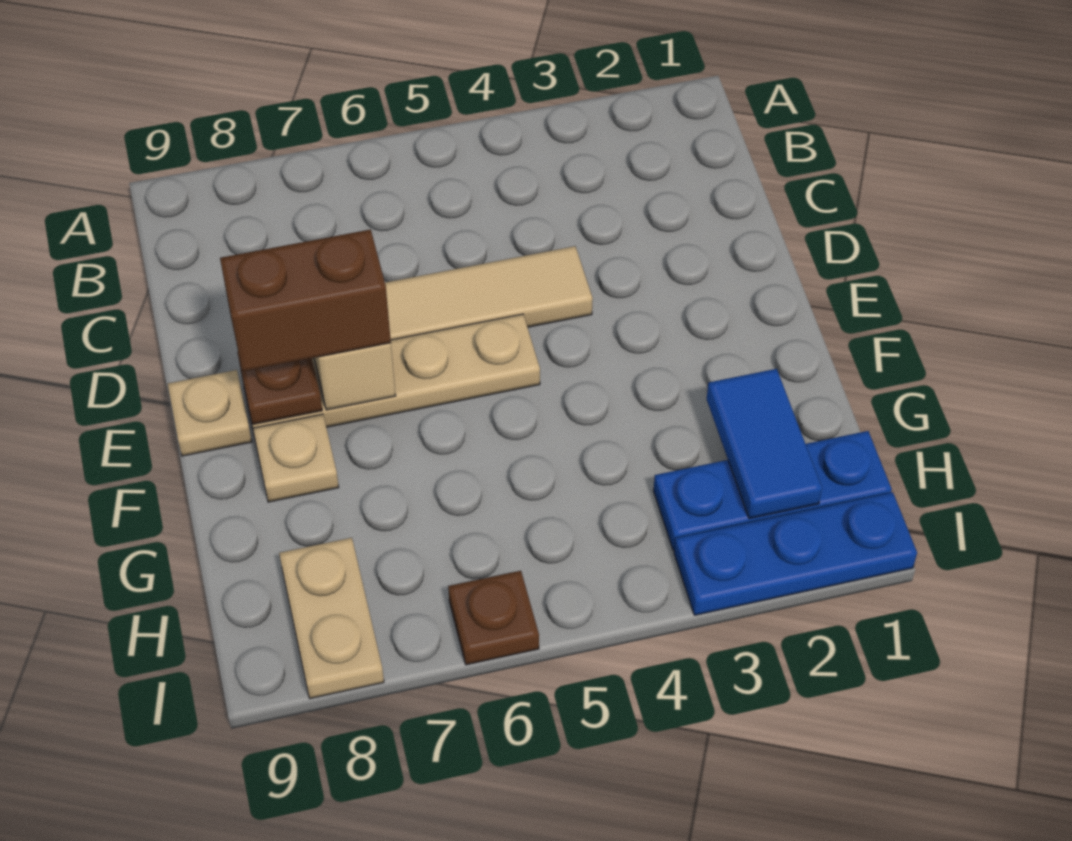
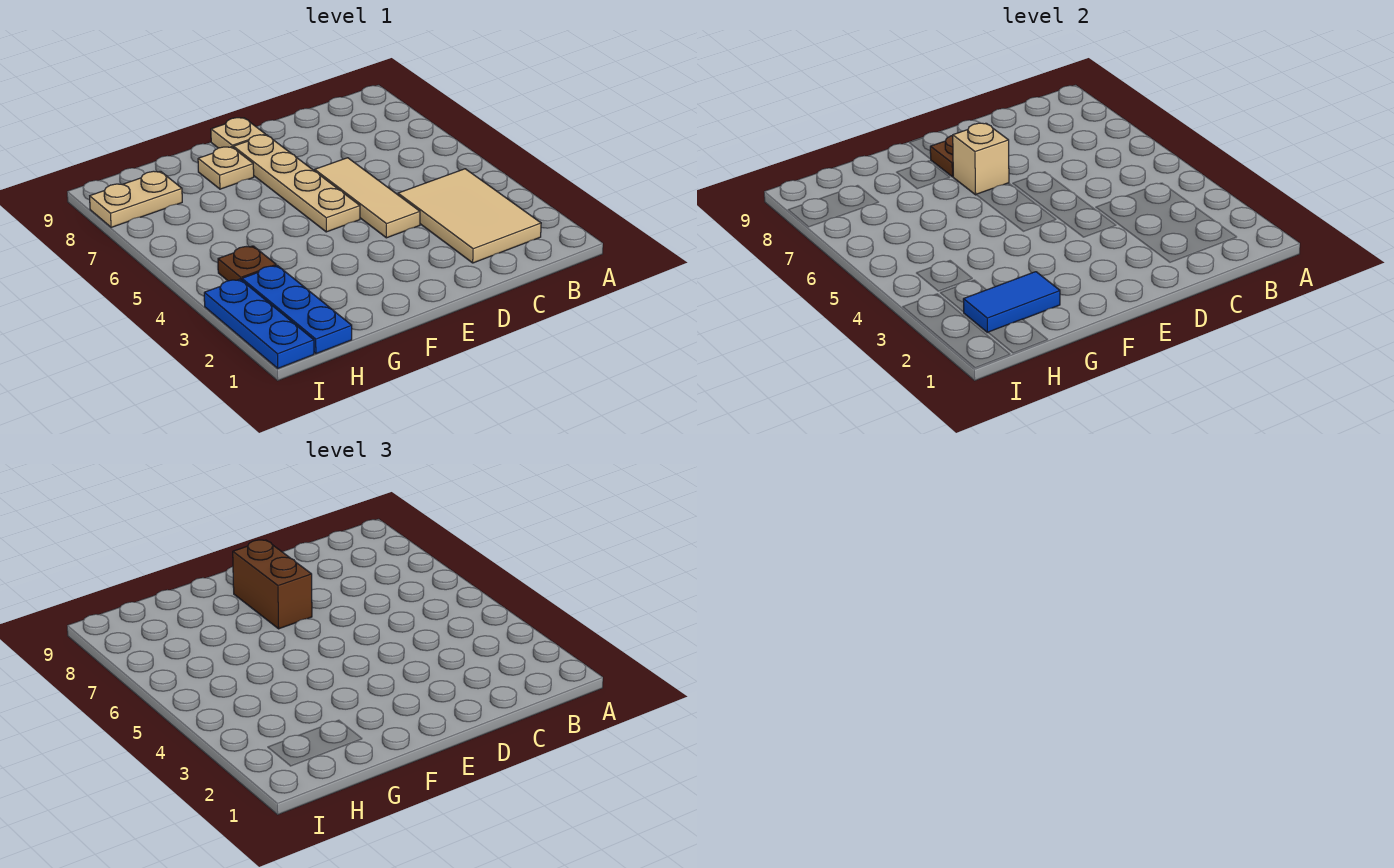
none -> tan tile B2:C4 level 1
brown plate I6 level 1 -> brown plate H4 level 1

